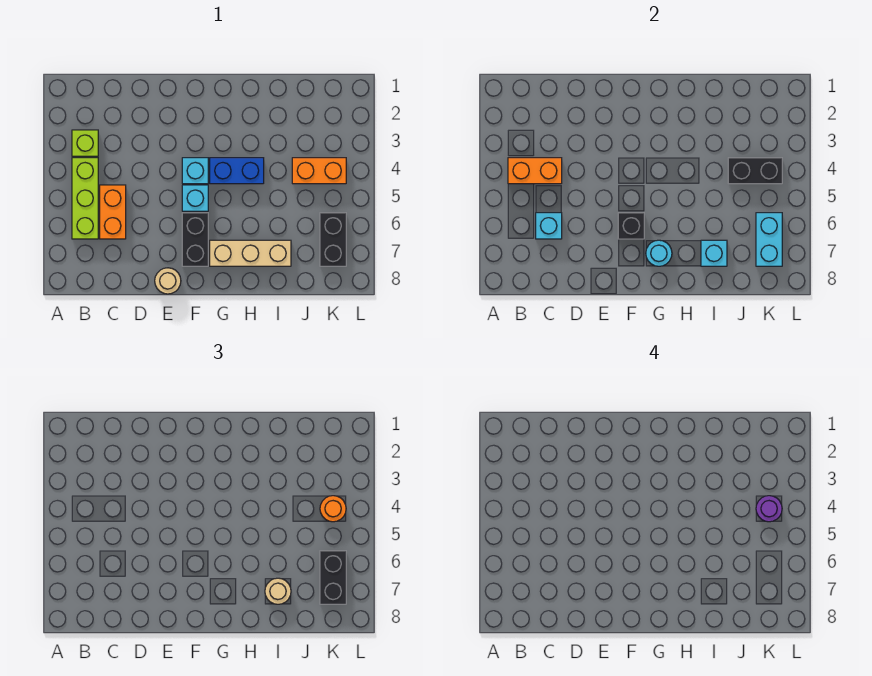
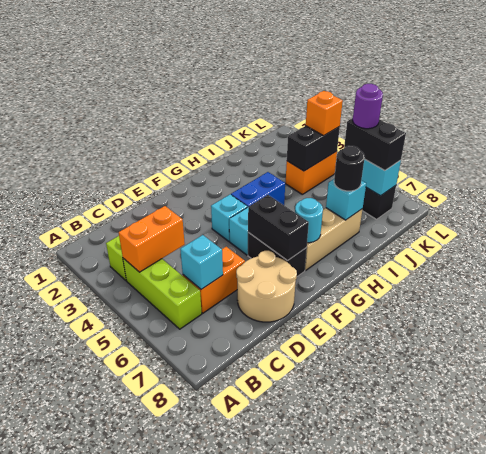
orange brick C5:C6 level 1 -> orange brick C6:D6 level 1
tan round brick E8 level 1 -> tan round brick D7:E8 level 1
black brick F6 level 2 -> black brick F6:F7 level 2
tan round brick I7 level 3 -> black round brick I7 level 3
orange round brick K4 level 3 -> orange brick K4 level 3
purple round brick K4 level 4 -> purple round brick K6 level 4

